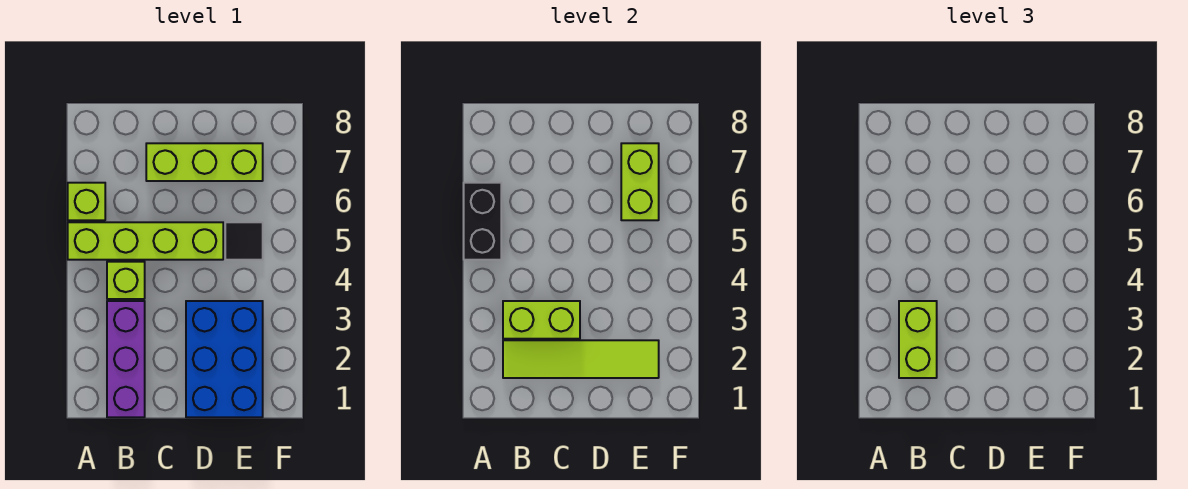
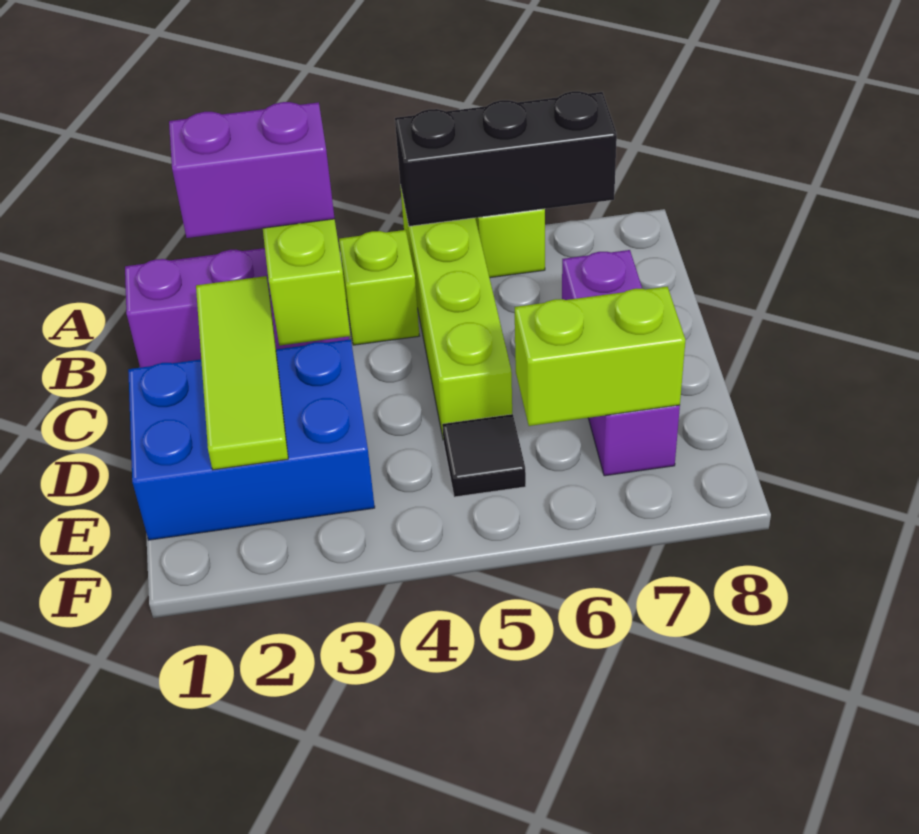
black brick A5:A6 level 2 -> black brick A5:A7 level 2
lime tile B2:E2 level 2 -> lime tile C2:E2 level 2
lime brick B2:B3 level 3 -> purple brick B2:B3 level 3
lime brick C7:E7 level 1 -> purple brick C7:E7 level 1

